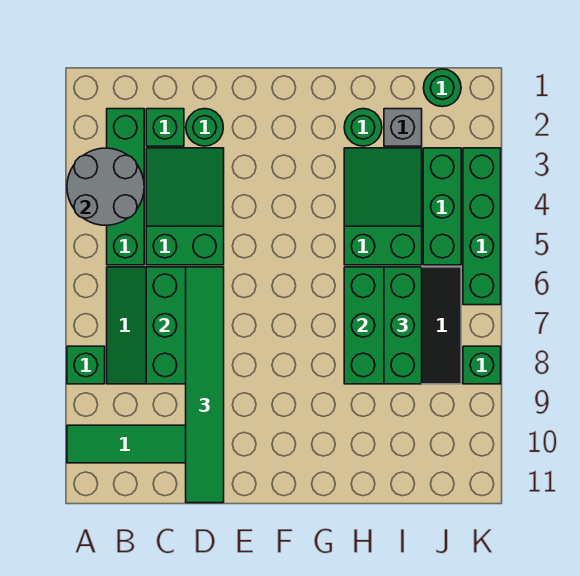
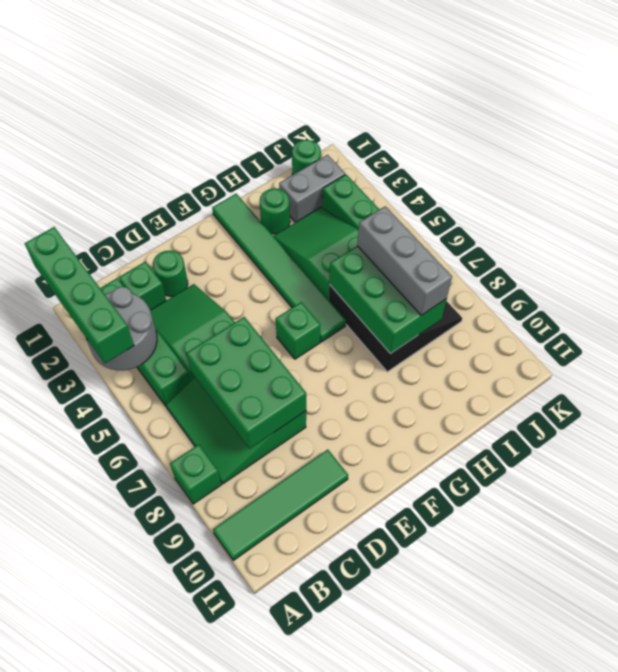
green tile D6:D11 level 3 -> green tile G1:G6 level 1
grey brick I2 level 1 -> grey brick I2:J2 level 1
green brick I6:I8 level 3 -> grey brick I6:I8 level 3
green brick K3:K6 level 1 -> green brick A1:A4 level 3
green brick K8 level 1 -> green brick F6 level 1

